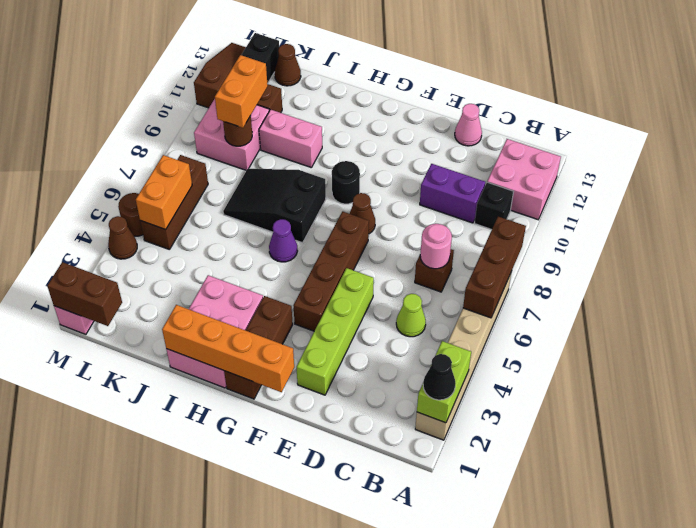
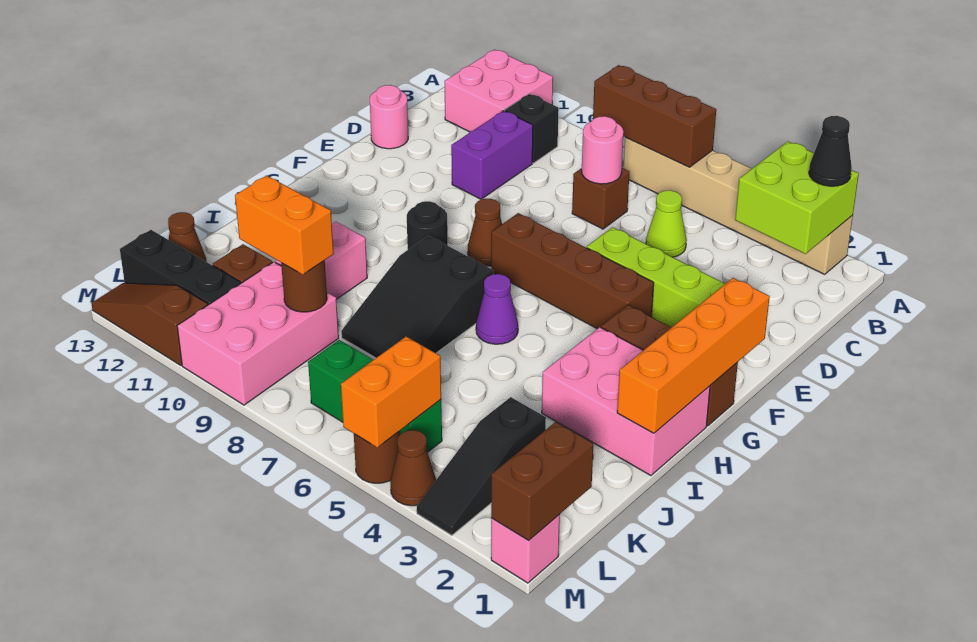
lime brick A2:A3 level 2 -> lime brick A2:B3 level 2
pink cone D13 level 1 -> pink round brick D13 level 1
none -> black slope K3:M3 level 1 top K
pink brick K9:L10 level 1 -> pink brick K9:M10 level 1
brown brick L5:L7 level 1 -> green brick L5:L7 level 1
orange brick L5:L6 level 2 -> orange brick L5:M5 level 2

